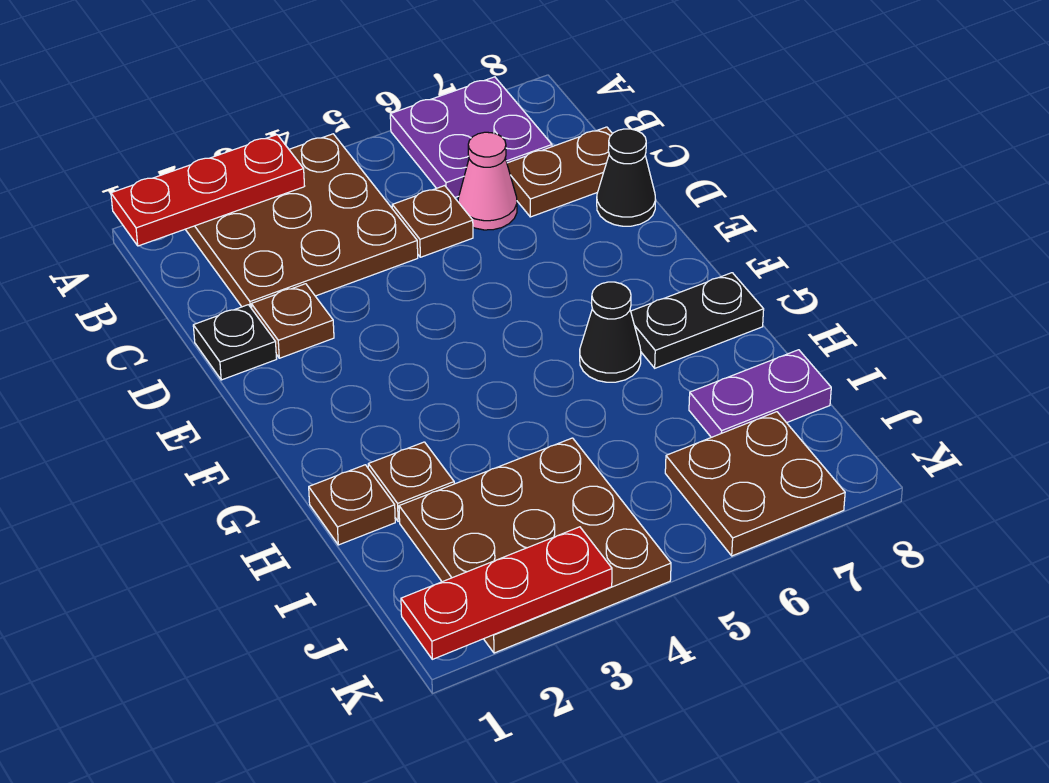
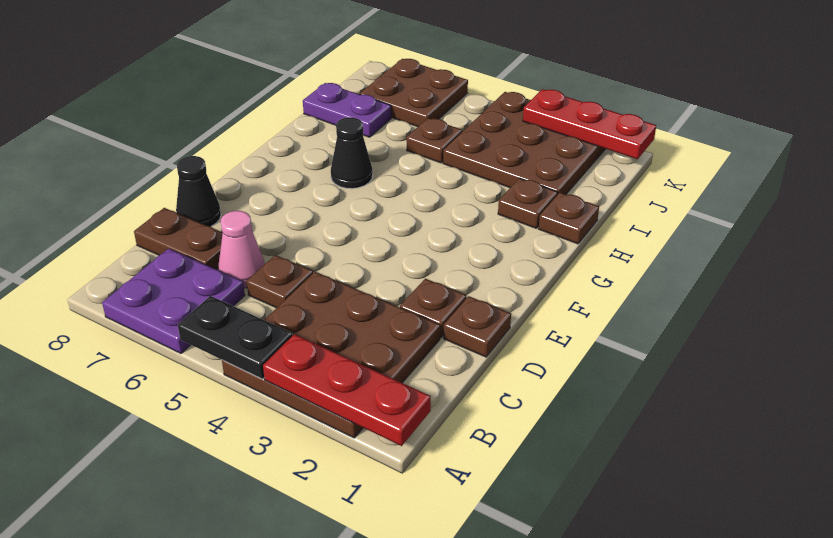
black plate D1 level 1 -> brown plate D1 level 1
black plate G7:G8 level 1 -> black plate A4:A5 level 2
none -> brown plate I5 level 1

